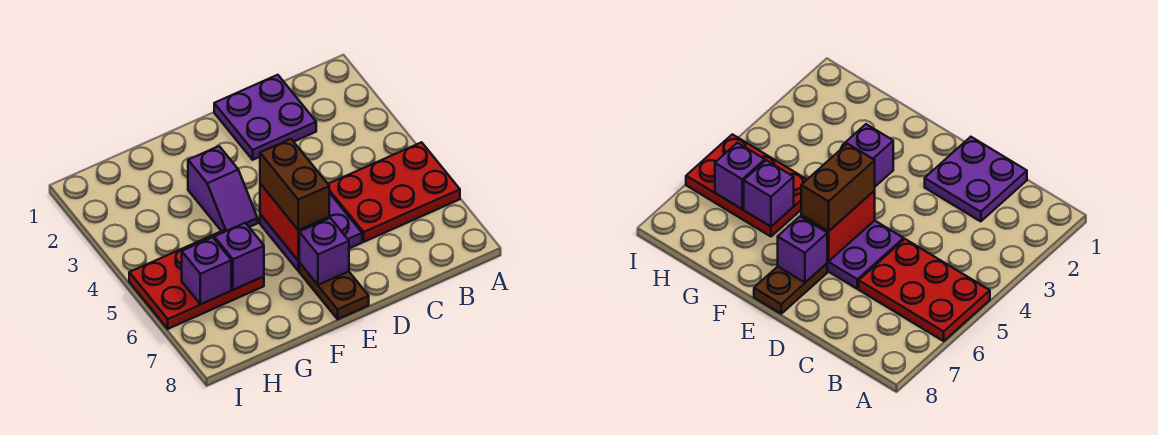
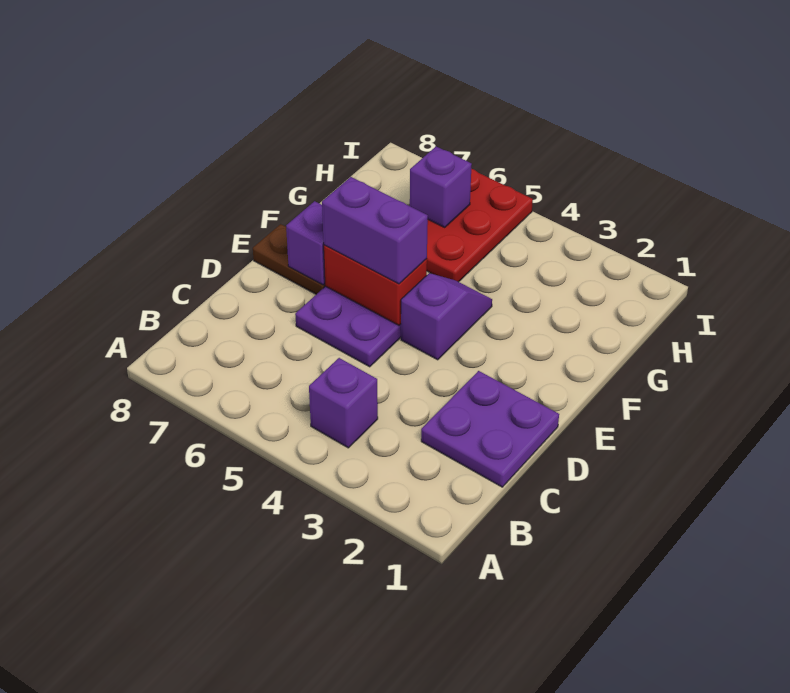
red plate A5:C6 level 1 -> none
brown brick E5:E6 level 3 -> purple brick E5:E6 level 3
purple slope F3:F4 level 1 top 3 -> purple slope E4:F4 level 1 top E
purple brick G6 level 2 -> purple brick B4 level 1

